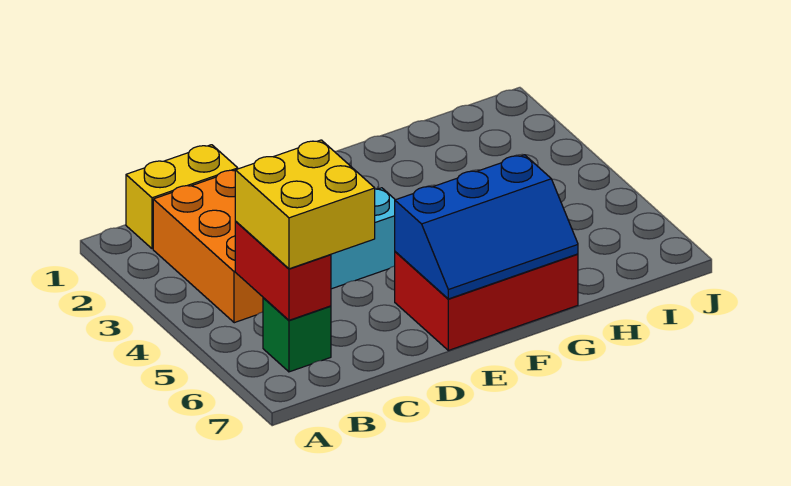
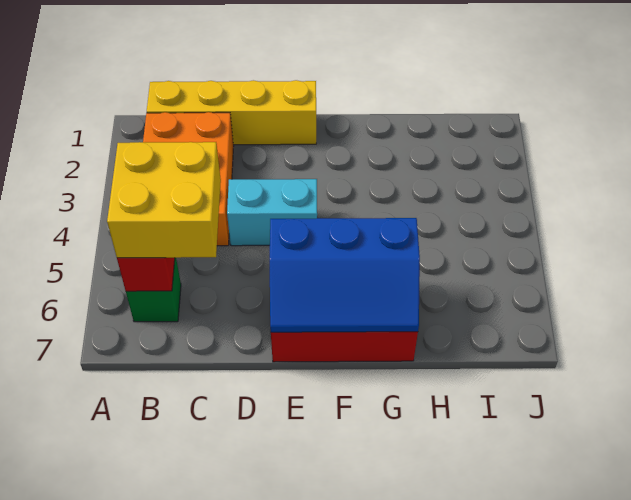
yellow brick B1:C1 level 1 -> yellow brick B1:E1 level 1

